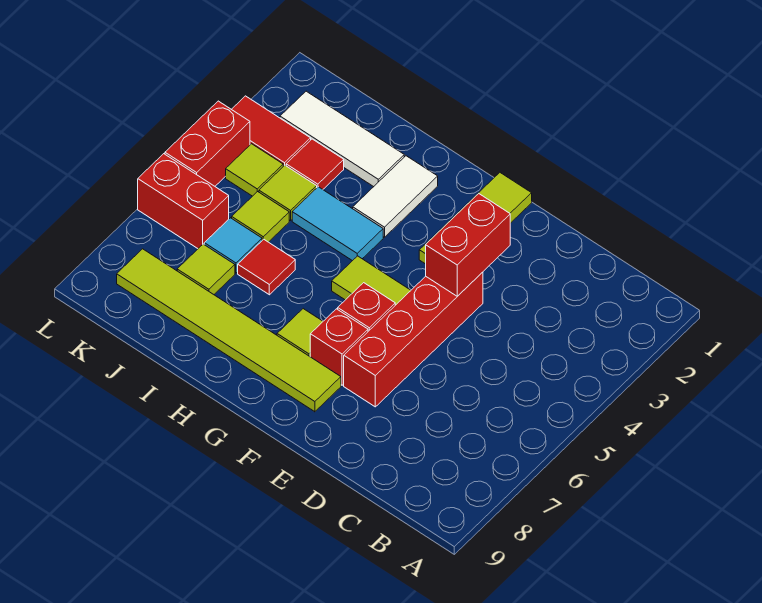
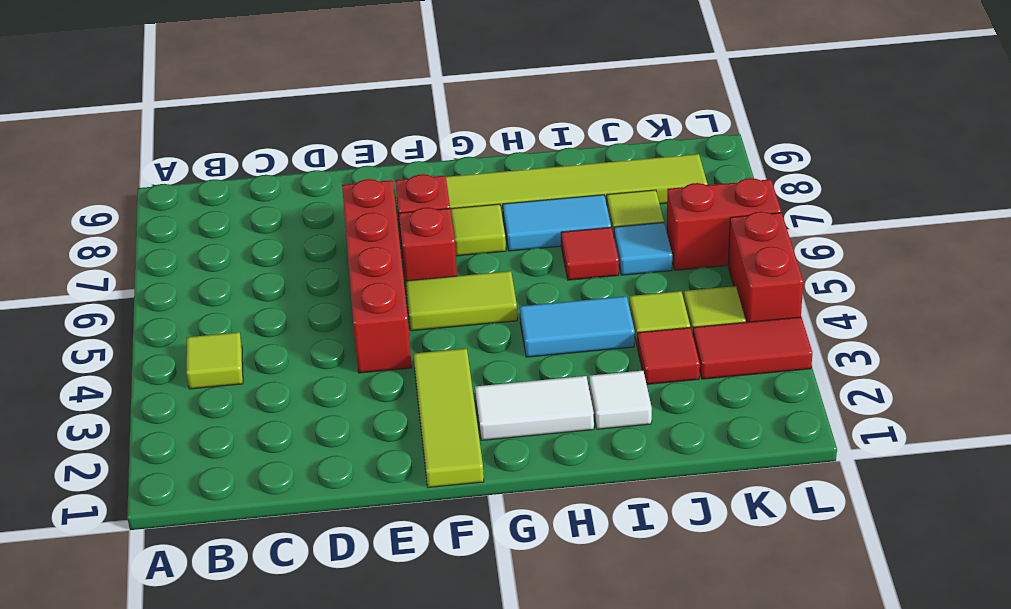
red brick E3:E4 level 2 -> none
white tile H2:H3 level 1 -> white tile G2:H2 level 1
none -> cyan tile H7:I7 level 1
white tile I2:K2 level 1 -> white tile I2 level 1
lime tile J5 level 1 -> lime tile B4 level 1

